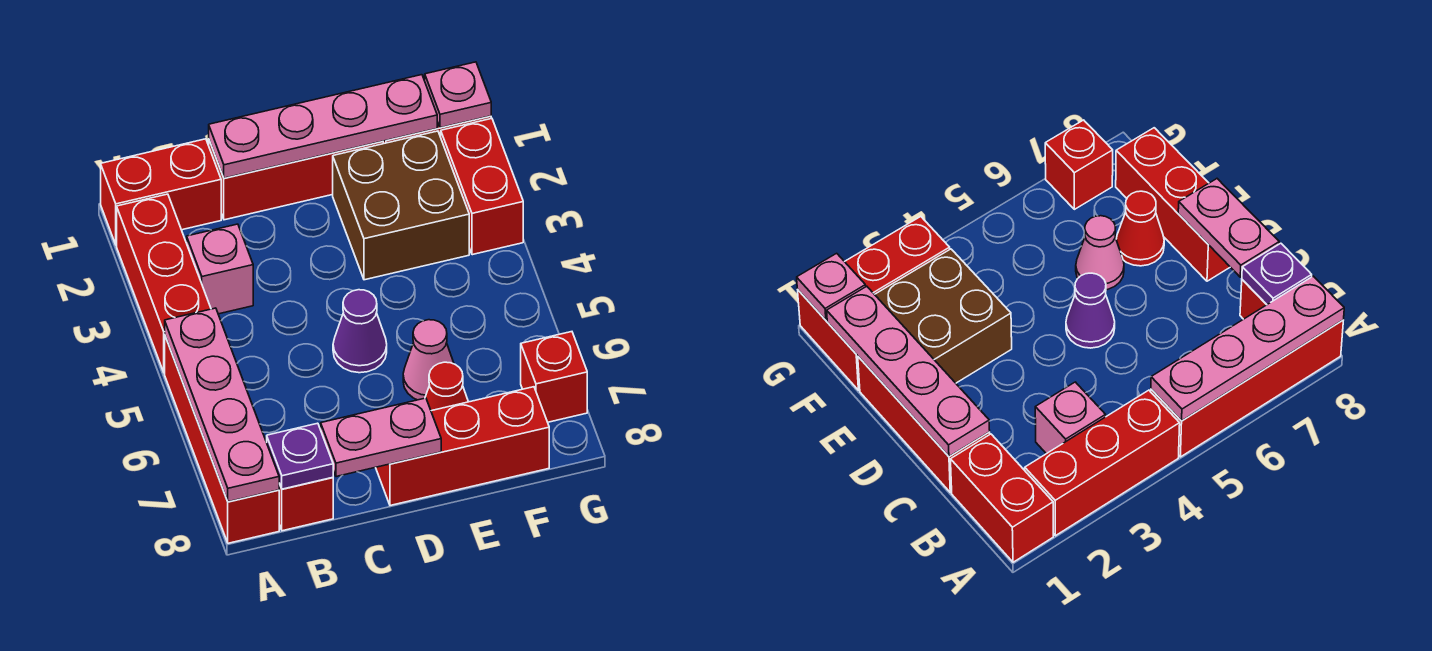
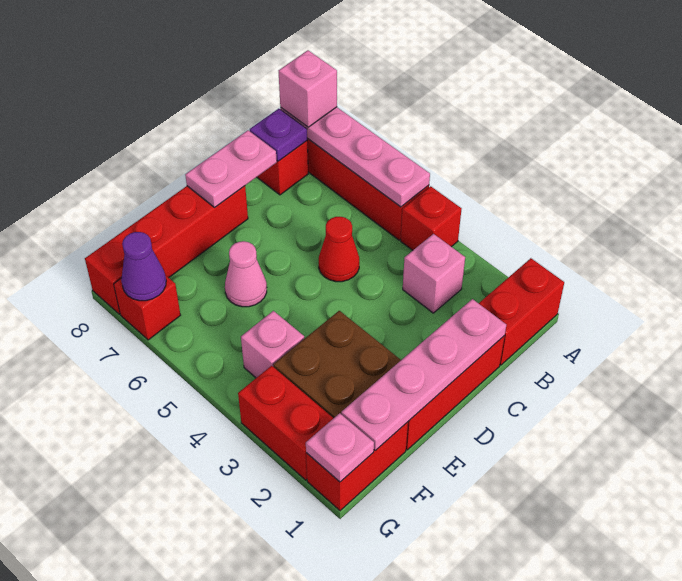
red brick A2:A4 level 1 -> red brick A4 level 1
none -> pink brick A8 level 3
purple cone D5 level 1 -> purple cone G7 level 2
red brick D8:F8 level 1 -> red brick D8:G8 level 1
red cone E7 level 1 -> red cone C5 level 1
none -> pink brick F4 level 1

